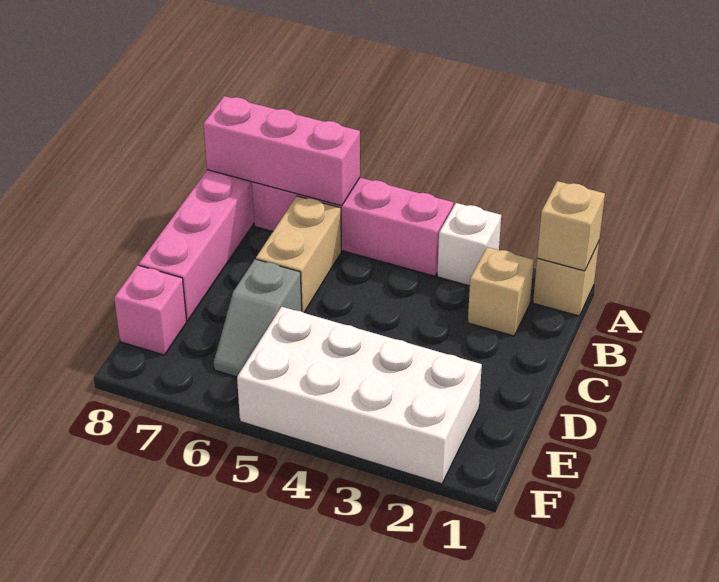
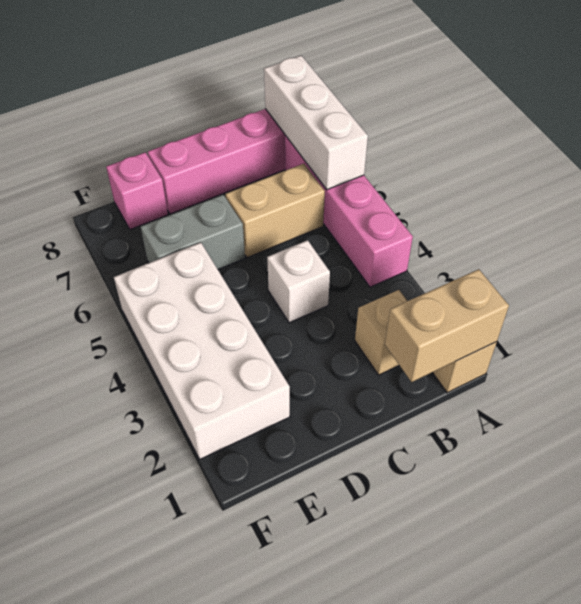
tan brick A1 level 2 -> tan brick A1:B1 level 2
white brick A3 level 1 -> white brick C4 level 1
pink brick A6:A8 level 2 -> white brick A6:A8 level 2
grey slope D6:E6 level 1 top D -> grey brick D6:E6 level 1

